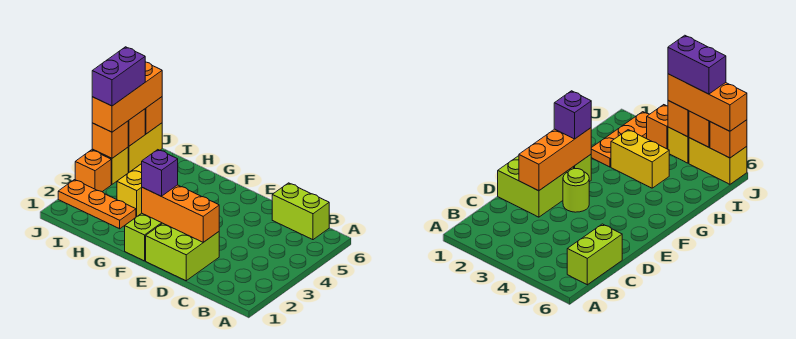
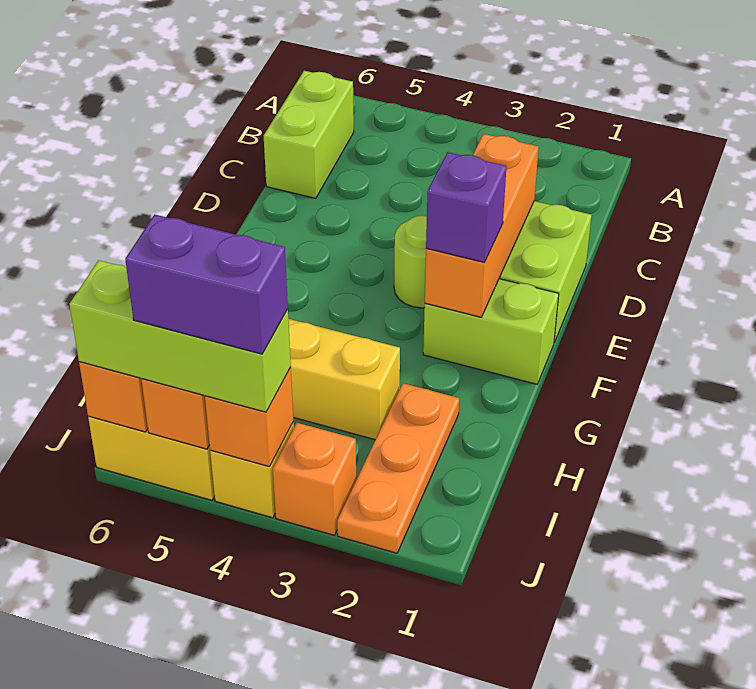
orange brick J4:J6 level 3 -> lime brick J4:J6 level 3

